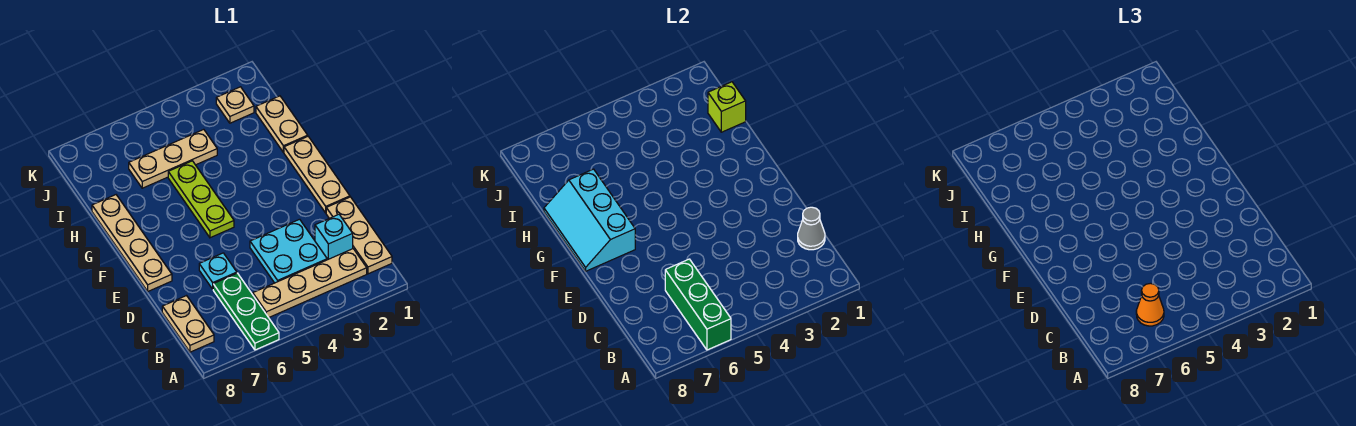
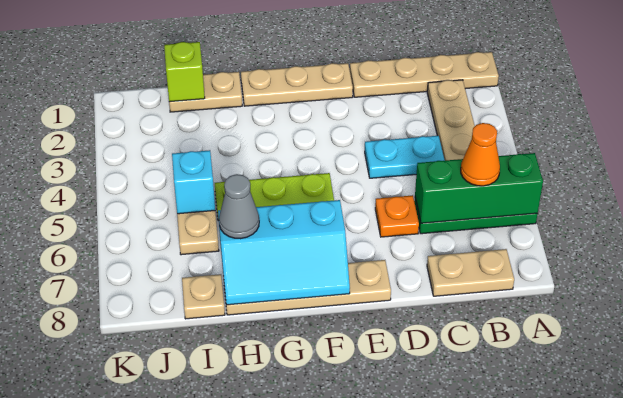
tan plate B1:D1 level 1 -> tan plate A1:D1 level 1
grey cone C1 level 2 -> grey cone H7 level 3
cyan brick C2 level 1 -> cyan brick I5 level 2
cyan plate C3:D4 level 1 -> cyan plate C4:D4 level 1
cyan plate D6 level 1 -> orange plate D6 level 1
tan plate J2 level 1 -> tan plate I8 level 1

